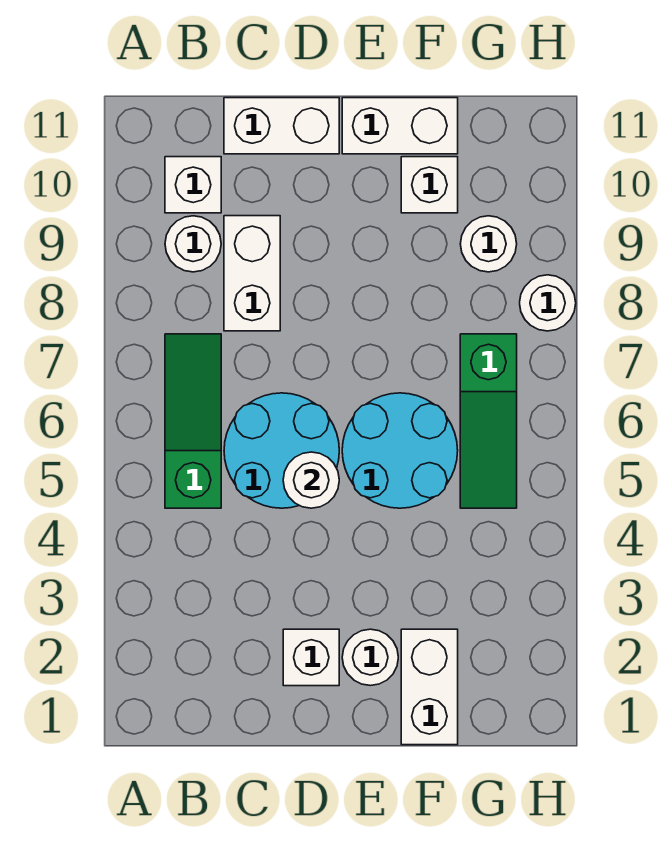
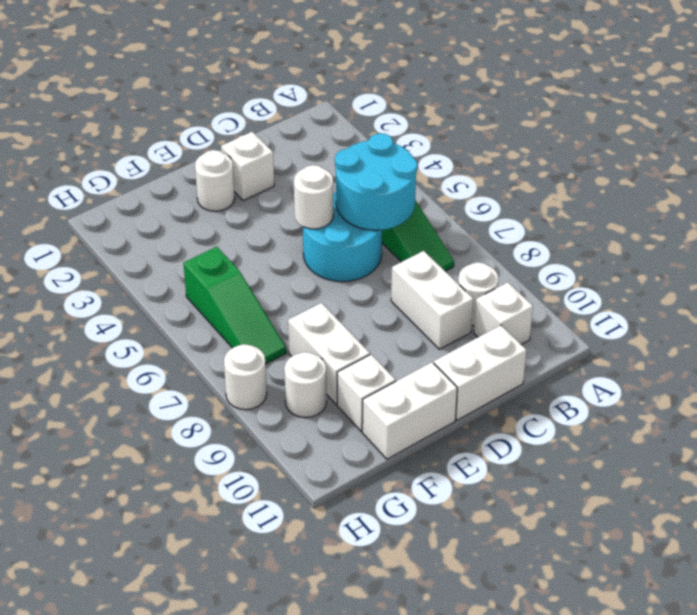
cyan round brick E5:F6 level 1 -> cyan round brick B5:C6 level 2
white brick F1:F2 level 1 -> white brick F8:F9 level 1
green slope G5:G7 level 1 top 7 -> green slope G5:G7 level 1 top 5

